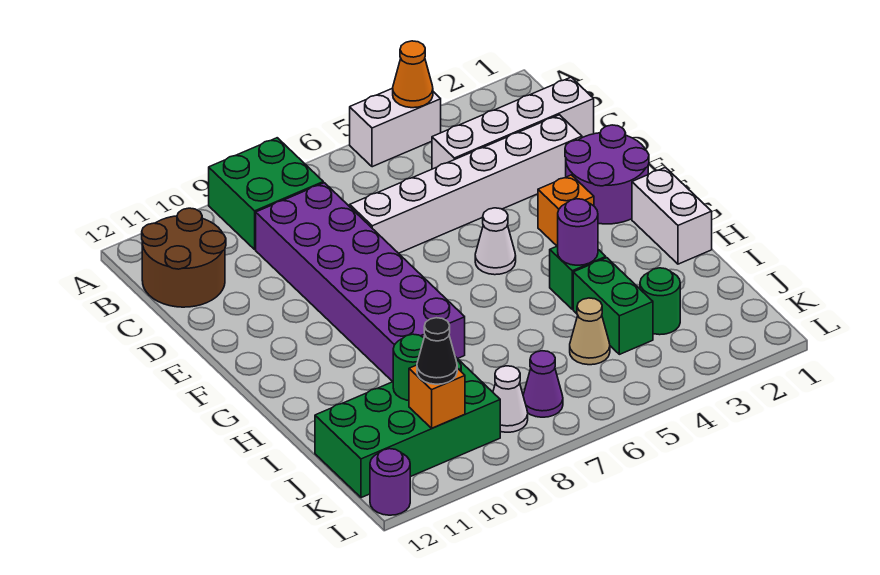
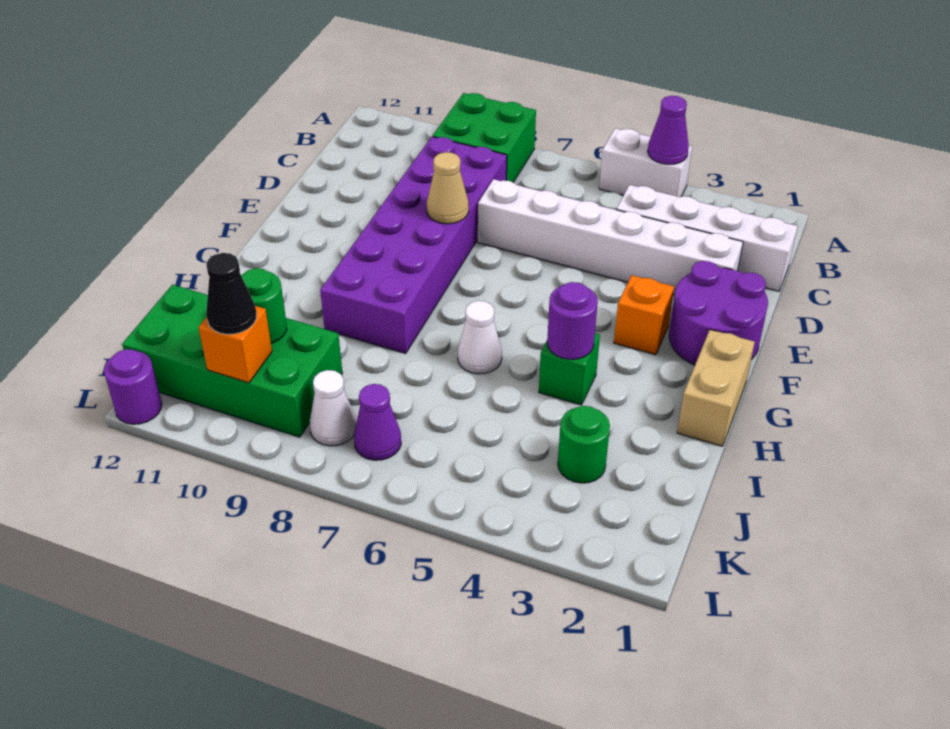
orange cone A4 level 2 -> purple cone A4 level 2
brown round brick B11:C12 level 1 -> none
white cone F5 level 1 -> white cone H6 level 1
white brick G1:H1 level 1 -> tan brick G1:H1 level 1
green brick I4:J4 level 1 -> none
tan cone J5 level 1 -> tan cone E8 level 2

